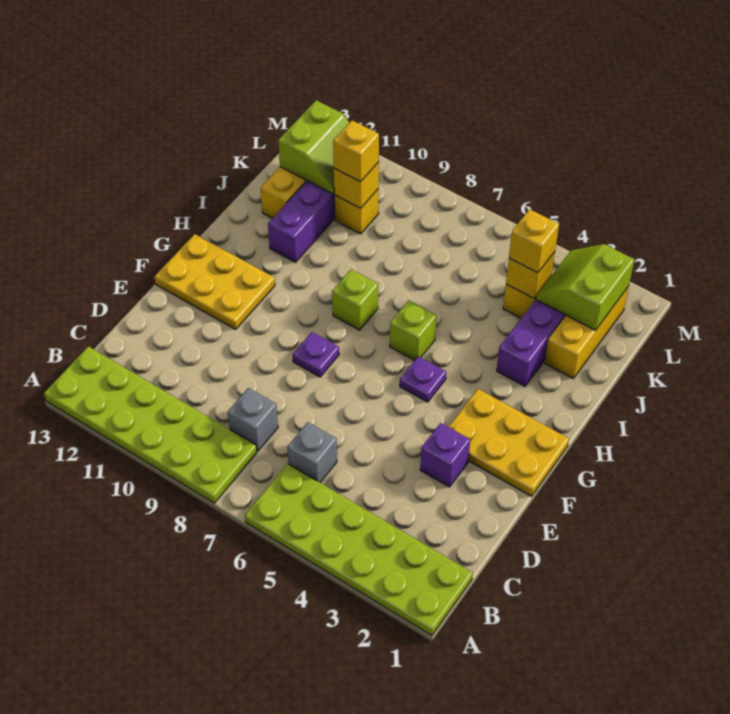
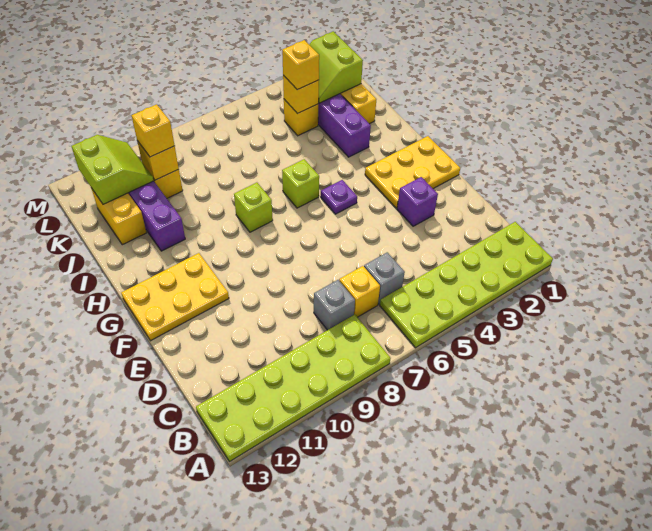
none -> yellow brick C7 level 1
purple plate F8 level 1 -> none

